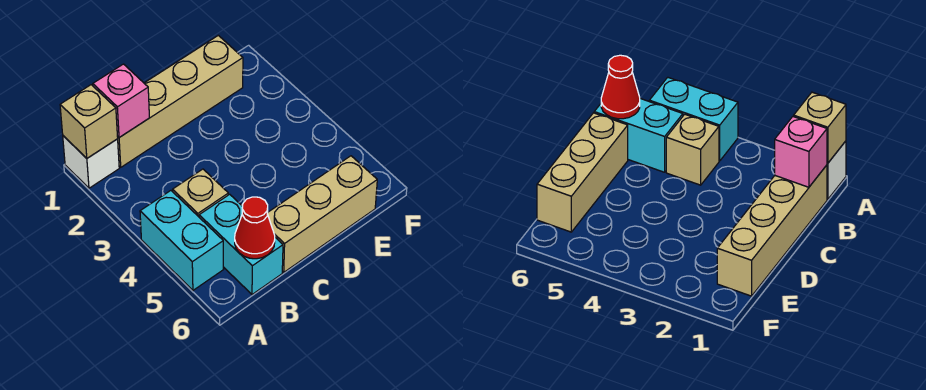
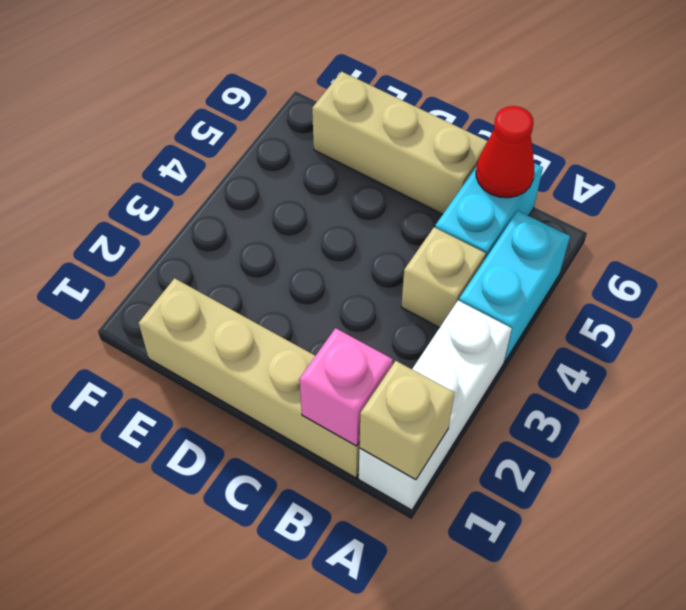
white brick A1 level 1 -> white brick A1:A3 level 1

